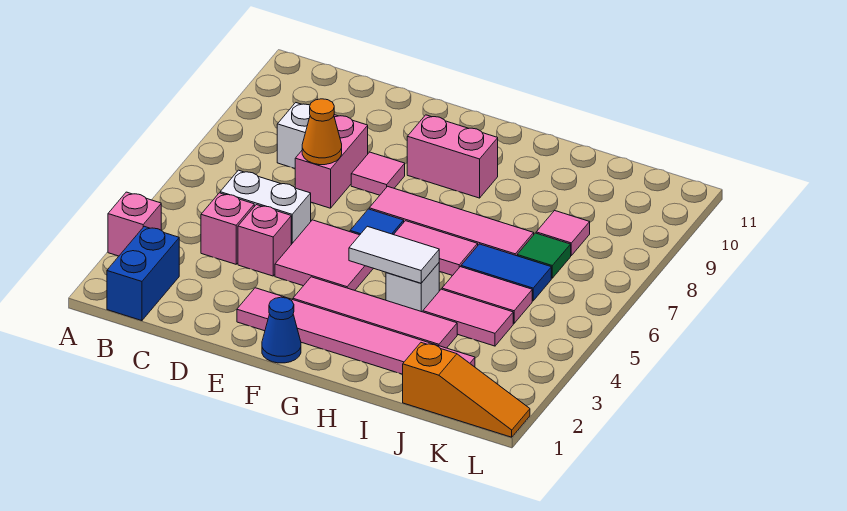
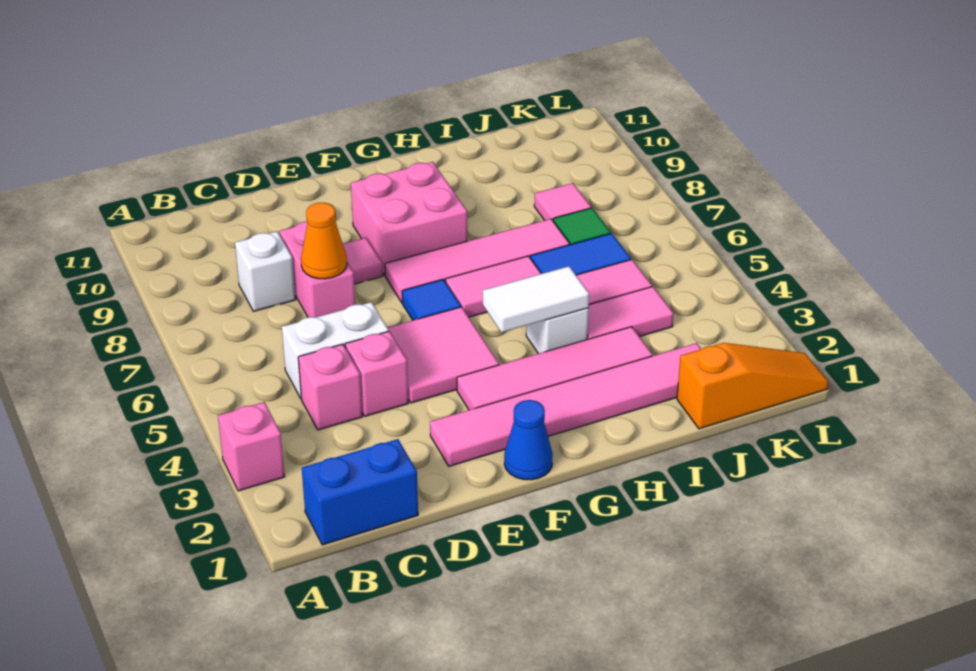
blue brick B1:B2 level 1 -> blue brick B1:C1 level 1
pink brick F9:G9 level 1 -> pink brick F8:G9 level 1

